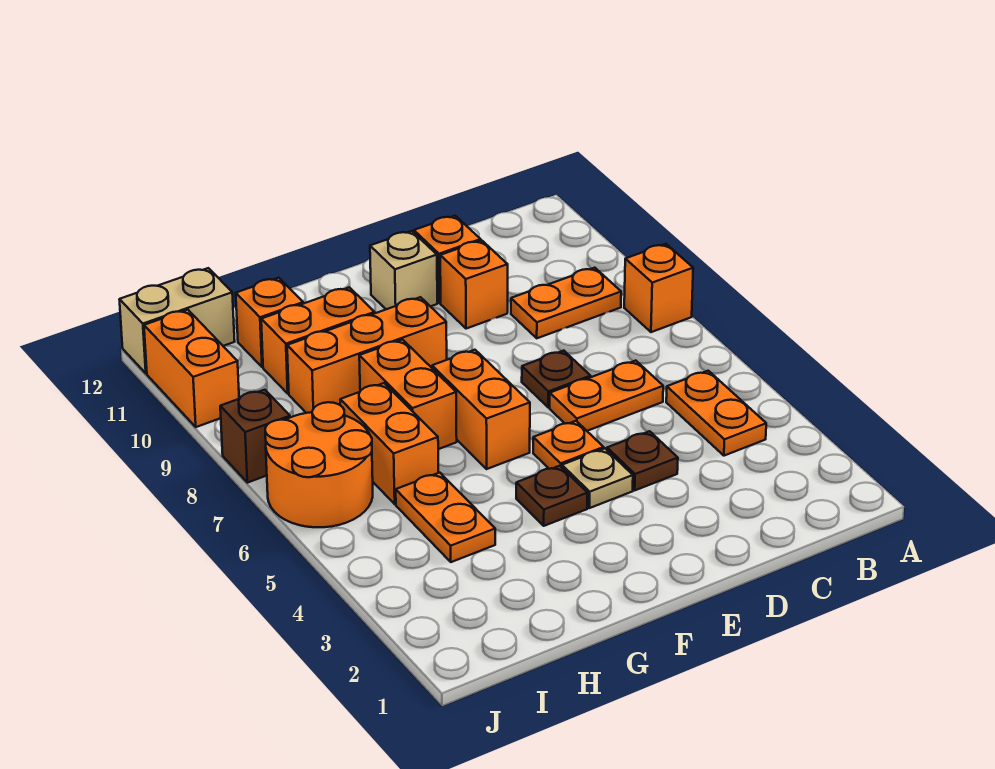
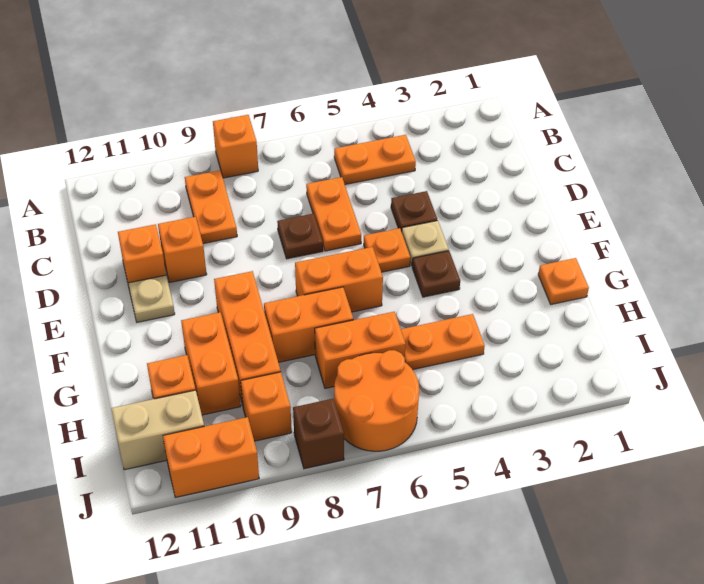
tan brick E11 level 1 -> tan plate E11 level 1
none -> orange plate G1 level 1
none -> orange brick I9 level 1
tan brick I12:J12 level 1 -> tan brick I11:I12 level 1

